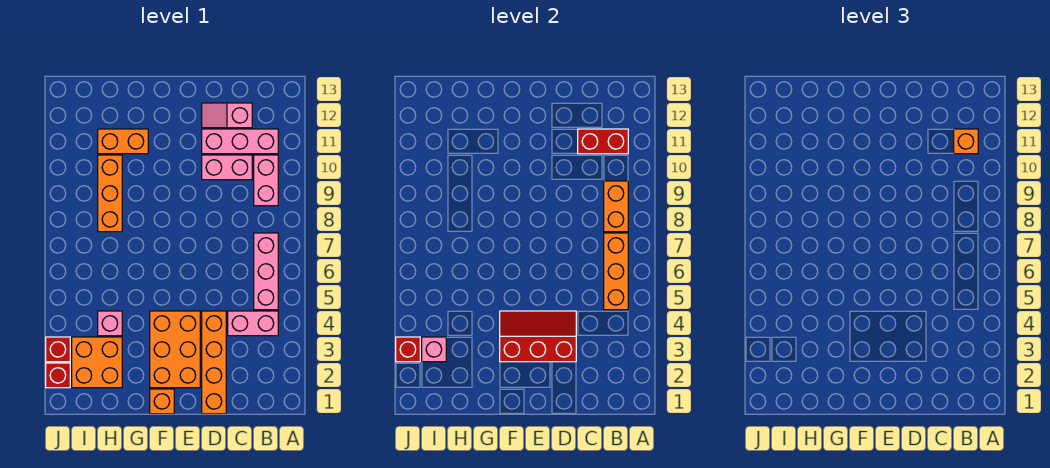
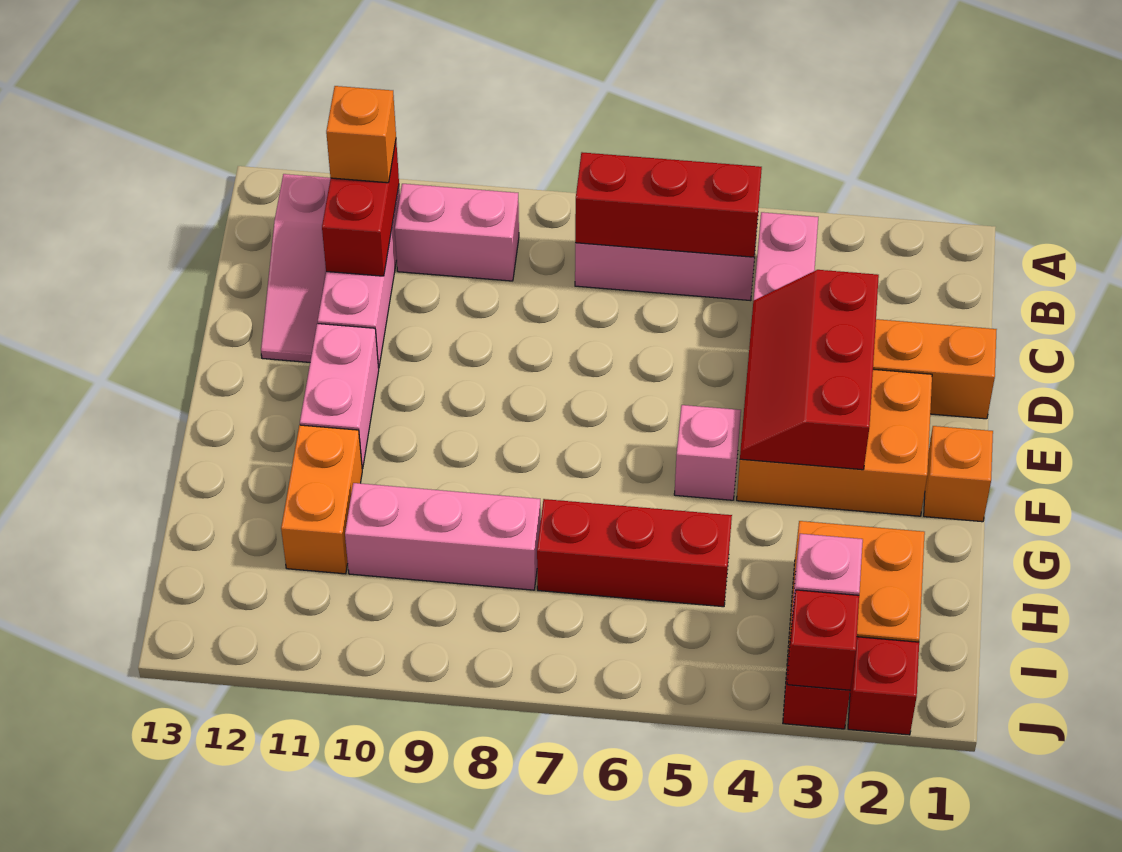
orange brick B5:B7 level 2 -> red brick B5:B7 level 2
orange brick B8:B9 level 2 -> none
pink brick C10:D10 level 1 -> pink brick E11:F11 level 1
pink slope C12:D12 level 1 top C -> pink slope B12:D12 level 1 top B
pink brick H4 level 1 -> pink brick F5 level 1
none -> red brick H5:H7 level 1
orange brick H8:H10 level 1 -> pink brick H8:H10 level 1

